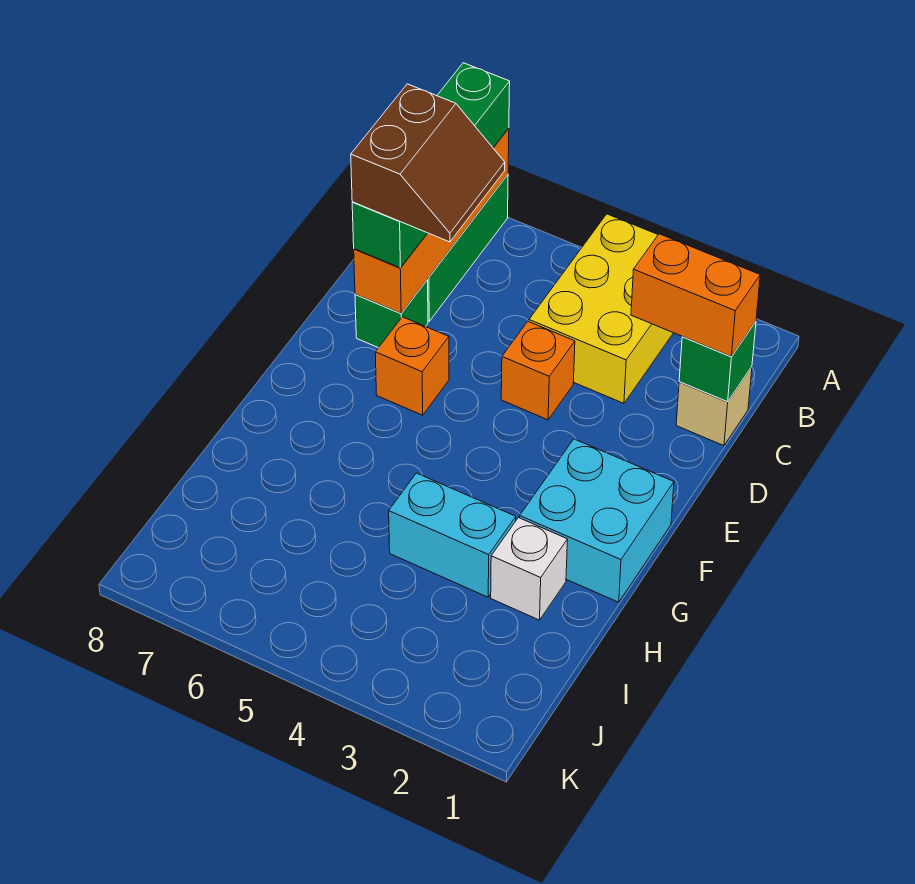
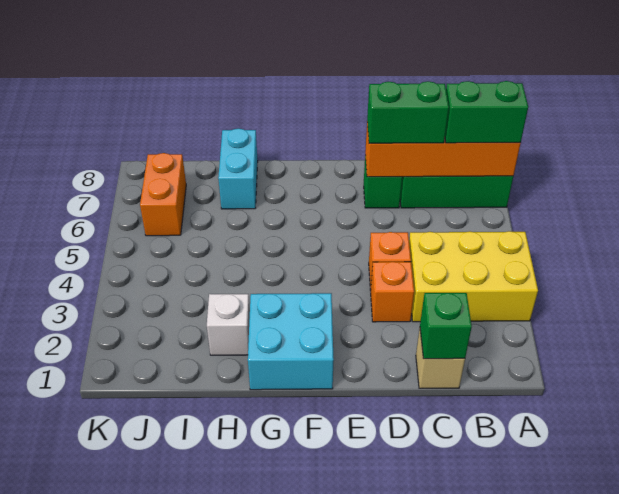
orange brick C1:C2 level 3 -> orange brick J6:J7 level 1
brown slope C6:D7 level 4 top 7 -> none
orange brick E6 level 1 -> orange brick D3 level 1
cyan brick H3:H4 level 1 -> cyan brick H7:H8 level 1

